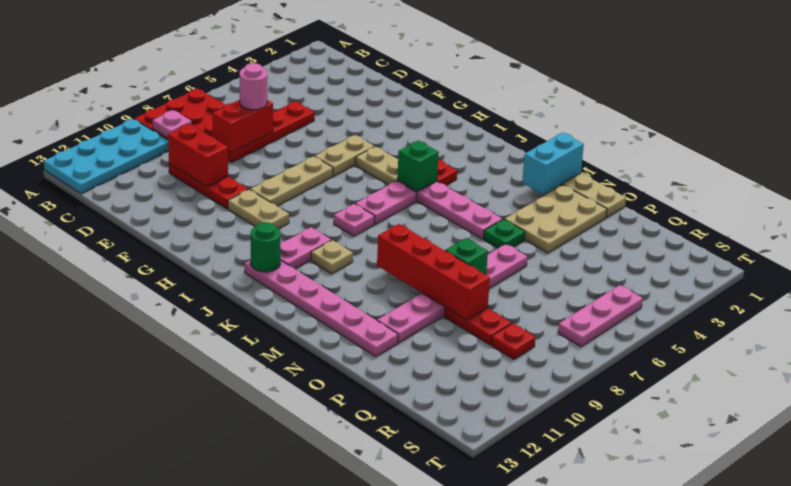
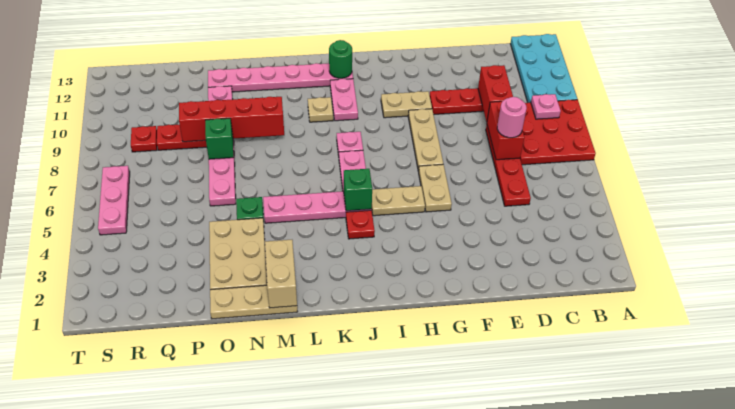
red brick D10:E10 level 2 -> red brick D9:D10 level 2
cyan brick M1:M2 level 2 -> tan brick M1:M2 level 2

